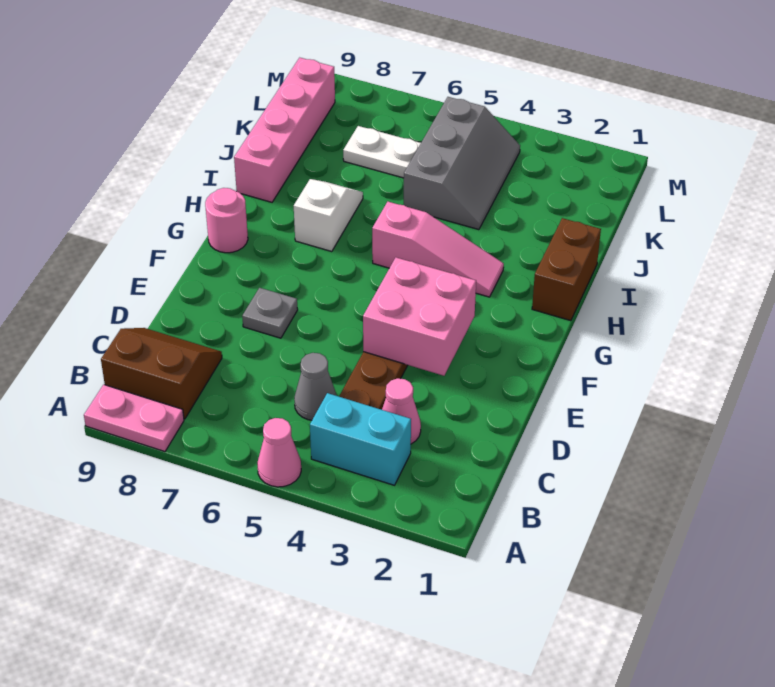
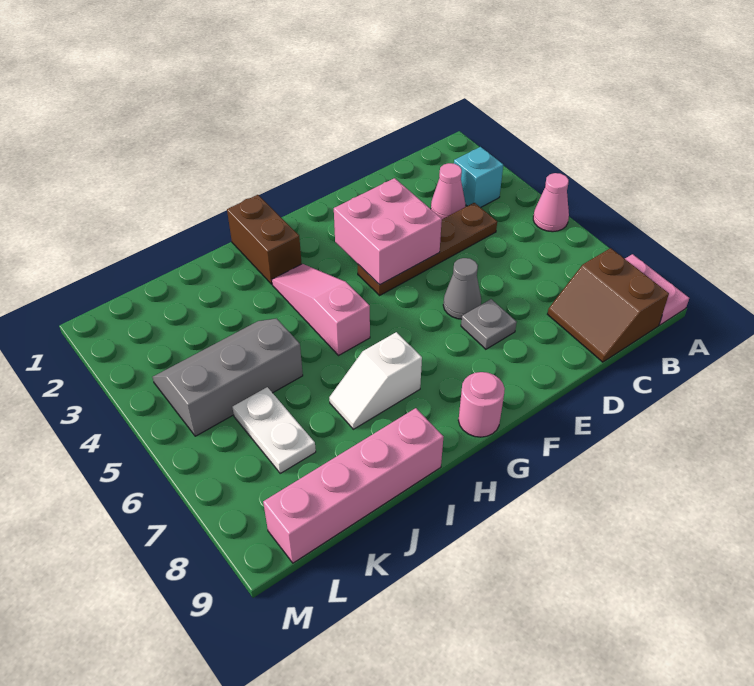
cyan brick B3:B4 level 1 -> cyan brick B3 level 1
grey cone C5 level 1 -> grey cone E6 level 1
brown brick H1:I1 level 1 -> brown brick H1:H2 level 1

